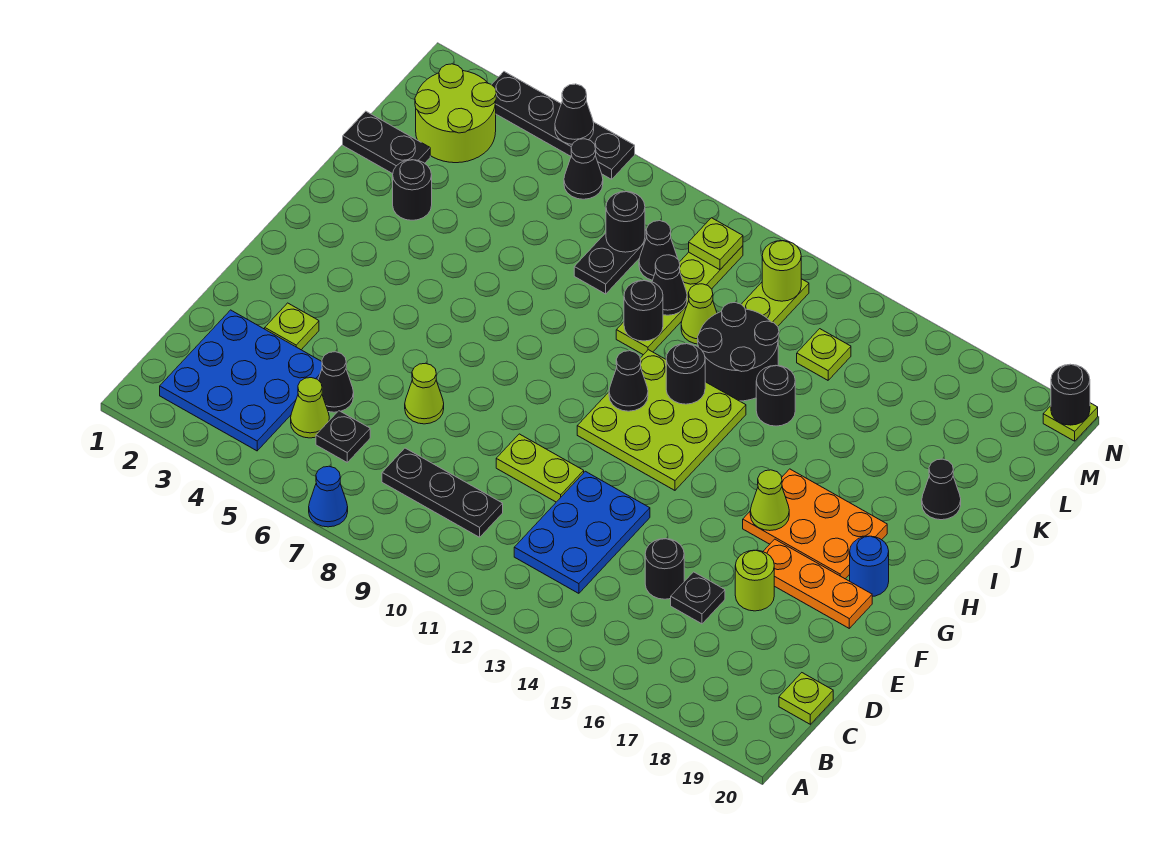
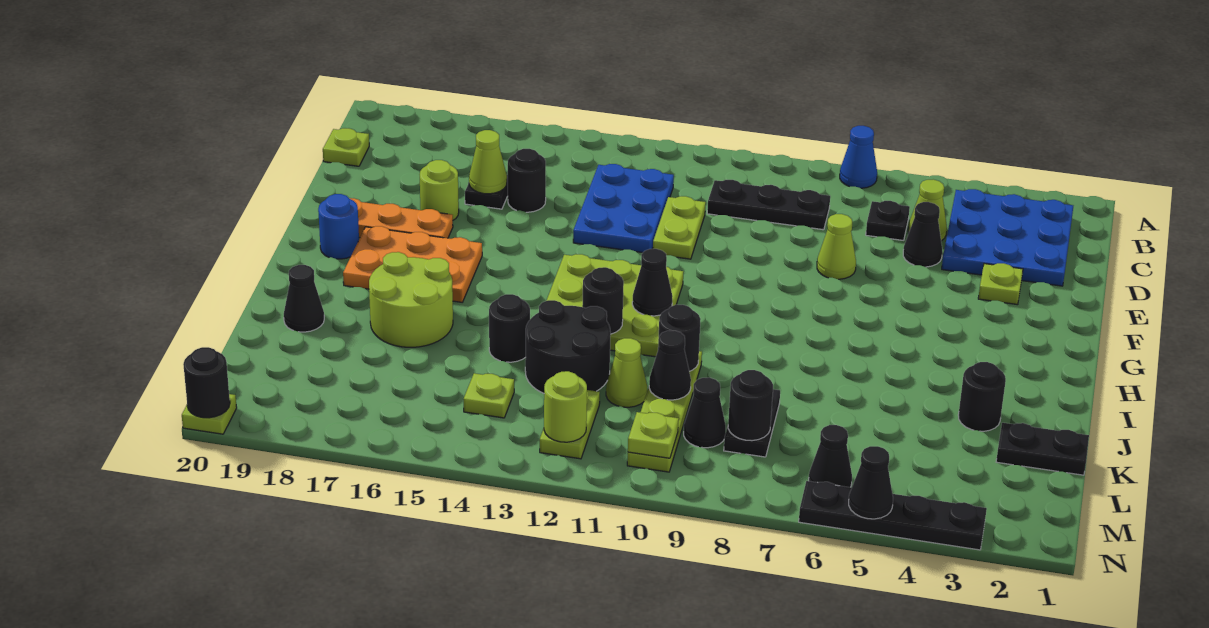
lime plate E10:E11 level 1 -> lime plate D11:E11 level 1
lime cone G16 level 2 -> lime cone D16 level 2
lime round brick L2:M3 level 1 -> lime round brick I16:J17 level 1

